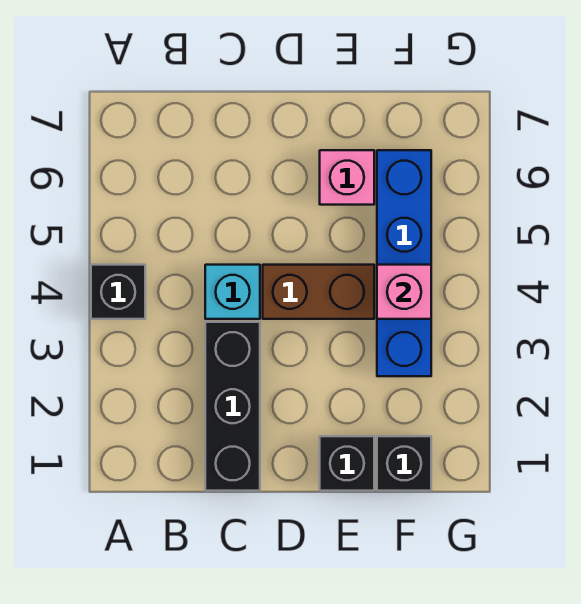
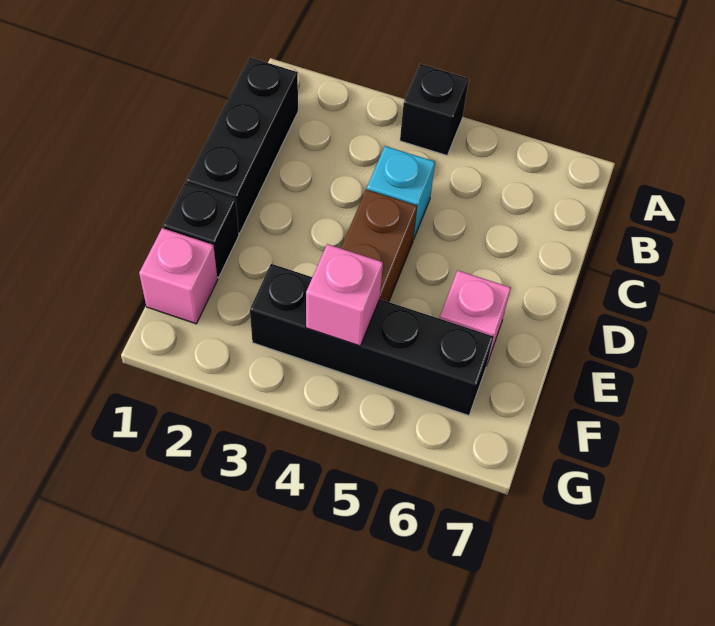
black brick C1:C3 level 1 -> black brick B1:D1 level 1
black brick F1 level 1 -> pink brick F1 level 1
blue brick F3:F6 level 1 -> black brick F3:F6 level 1

